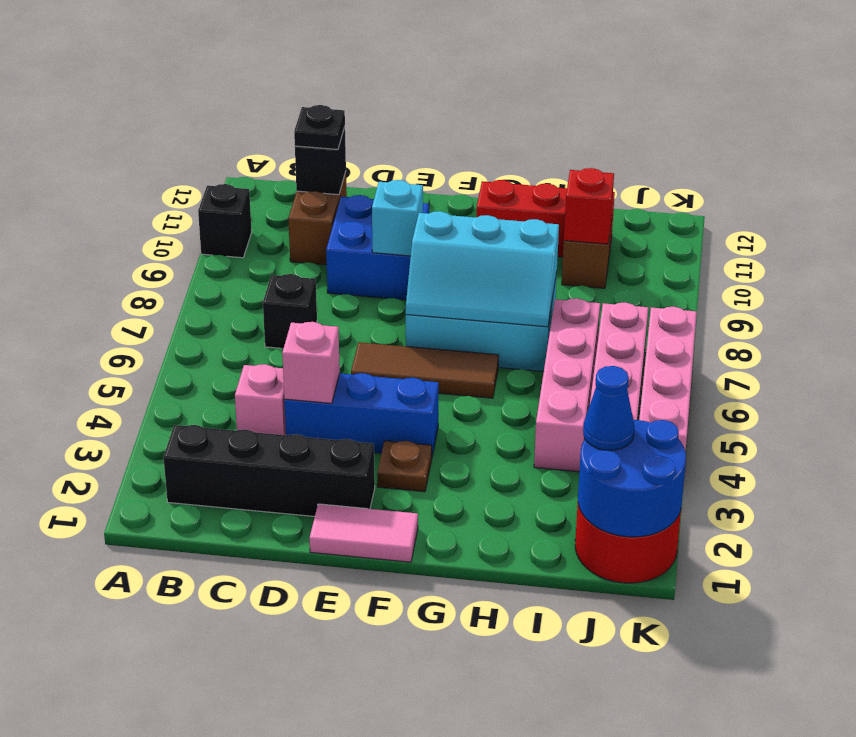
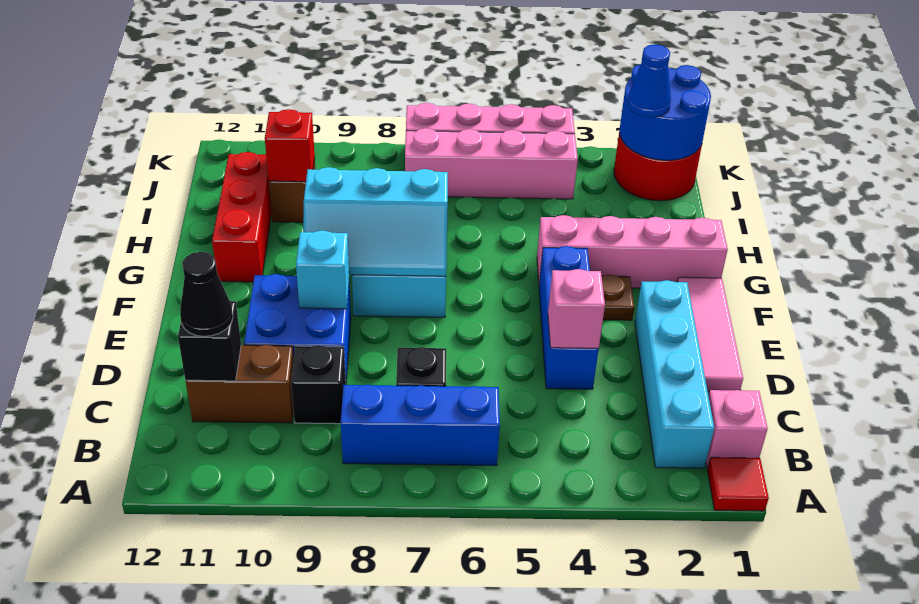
none -> red tile A1 level 1
black brick A10 level 1 -> black brick C9 level 1
black brick B2:E2 level 1 -> cyan brick B2:E2 level 1
none -> blue brick B6:B8 level 1
pink brick C4 level 1 -> pink brick B1 level 1
black plate C11 level 3 -> black cone C11 level 3
pink tile E1:F1 level 1 -> pink tile D1:F1 level 1
brown tile E6:G6 level 1 -> none
cyan slope F7:H8 level 2 top 8 -> cyan slope F7:G9 level 2 top G
pink brick I4:I7 level 1 -> pink brick G1:G4 level 1

